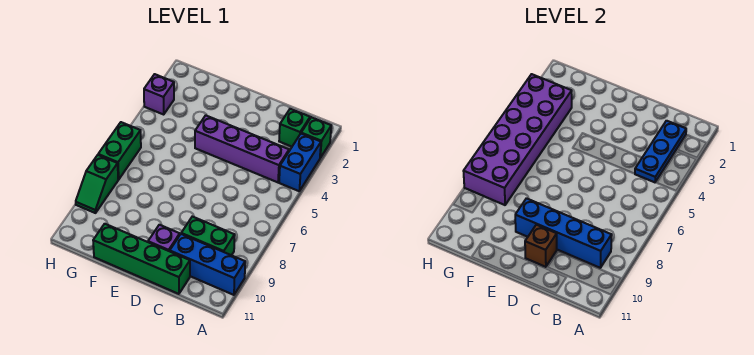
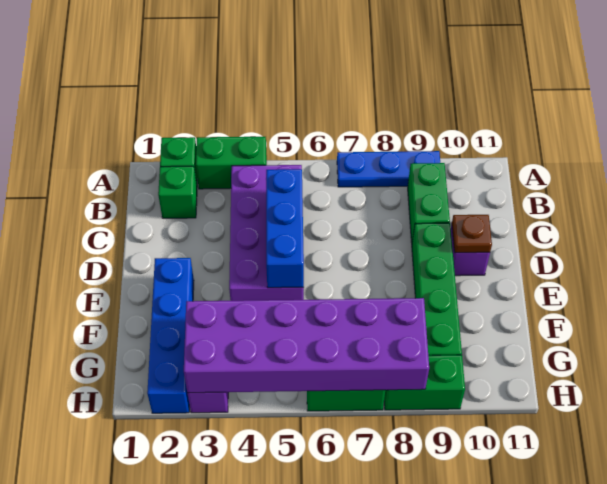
blue brick A3:A4 level 1 -> green brick A3:A4 level 1
blue brick A10:C10 level 1 -> blue brick C5:E5 level 2
blue plate B2:B4 level 2 -> blue plate A7:A9 level 1
purple brick B4:E4 level 1 -> purple brick B4:E5 level 1
blue brick B9:E9 level 2 -> blue brick E2:H2 level 1
green brick C11:F11 level 1 -> green brick D9:G9 level 1
brown brick D10 level 2 -> brown plate D10 level 2
green slope H8:H9 level 1 top 8 -> green brick H8:H9 level 1

